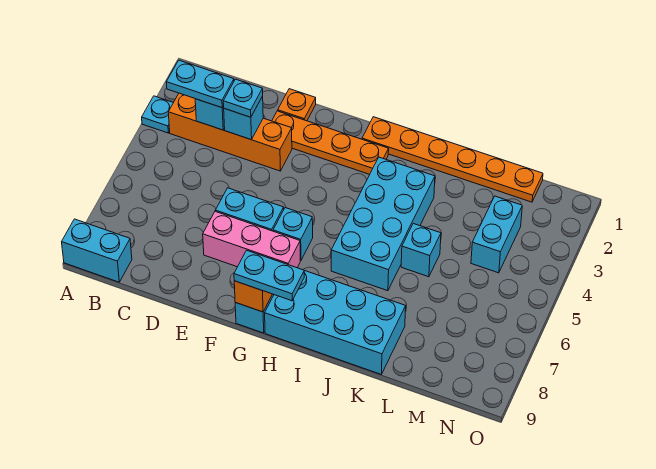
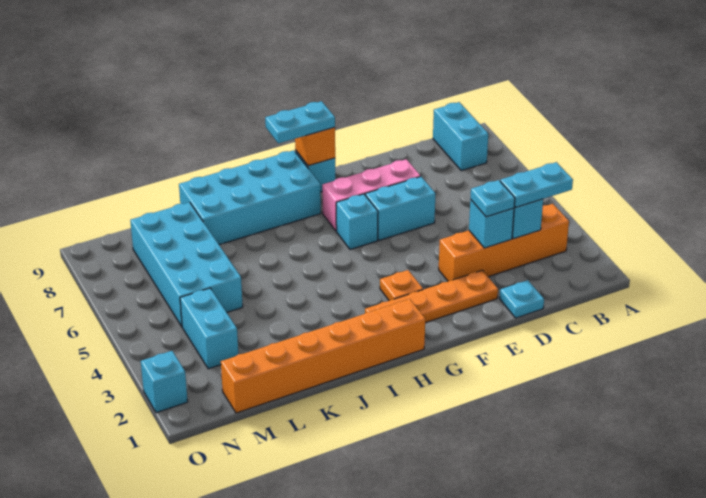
cyan plate A3 level 1 -> cyan plate D1 level 1
cyan brick A9:B9 level 1 -> cyan brick B8:B9 level 1
orange plate E1 level 1 -> orange plate G3 level 1
orange plate H1:M1 level 1 -> orange brick H1:M1 level 1
cyan brick I3:J6 level 1 -> cyan brick L5:M8 level 1
cyan brick K5 level 1 -> cyan brick O2 level 1

